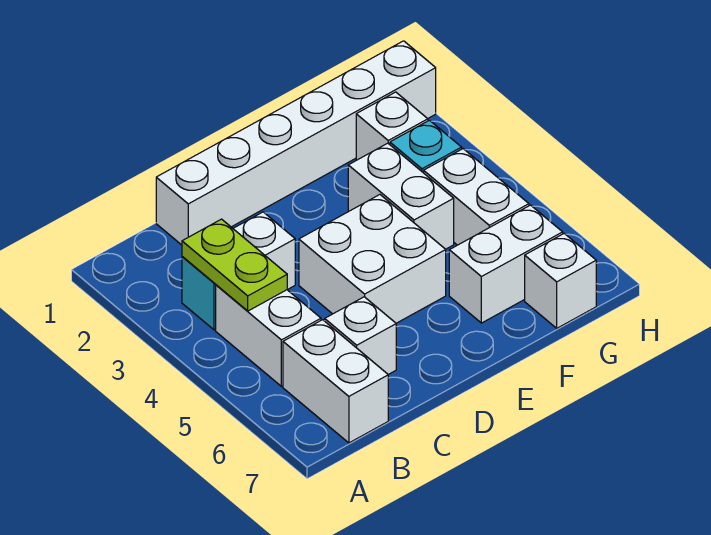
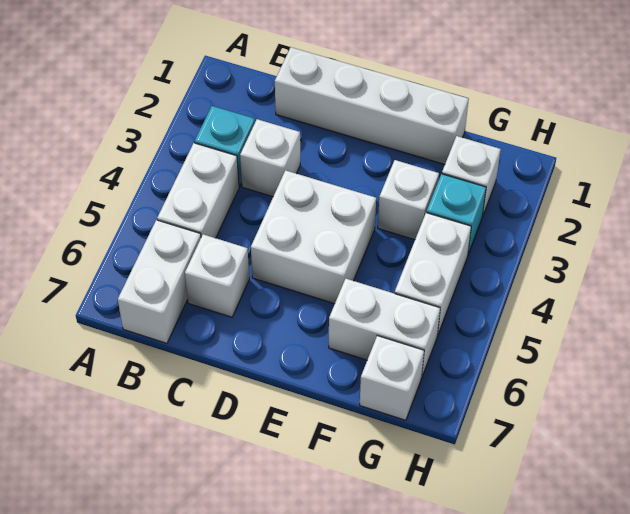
lime plate B3:B4 level 2 -> none
white brick C1:H1 level 1 -> white brick C1:F1 level 1
white brick F3:F4 level 1 -> white brick F3 level 1

